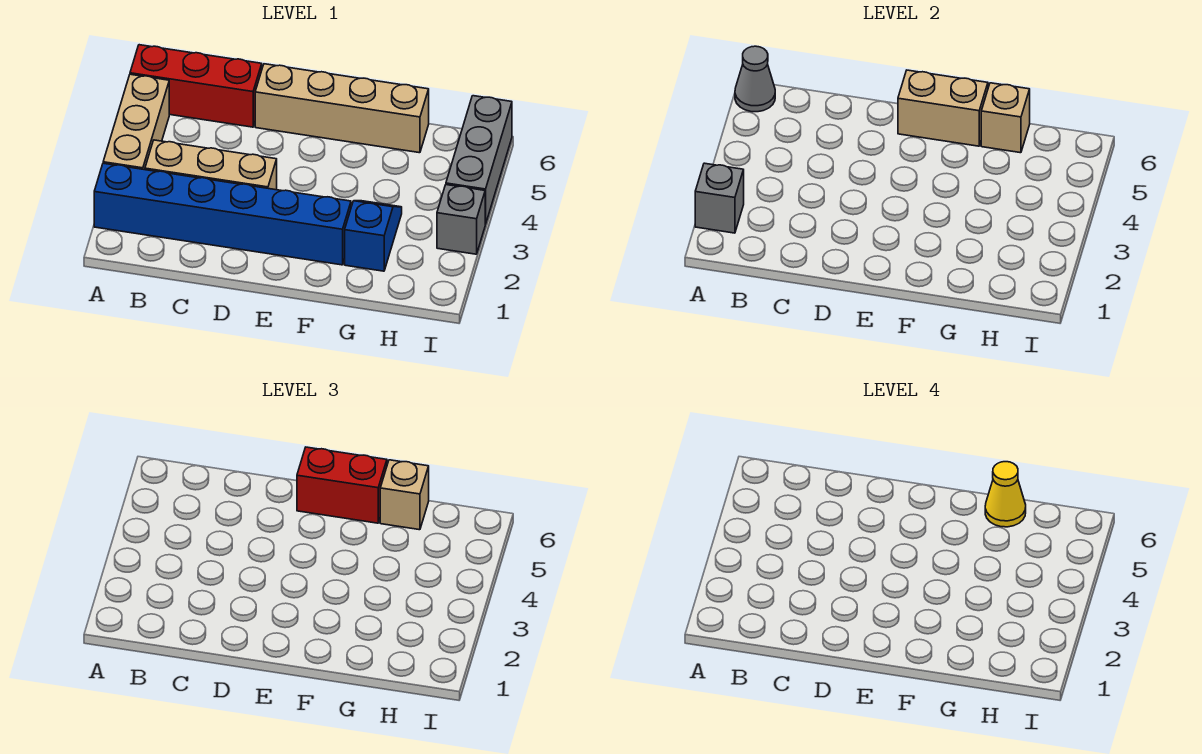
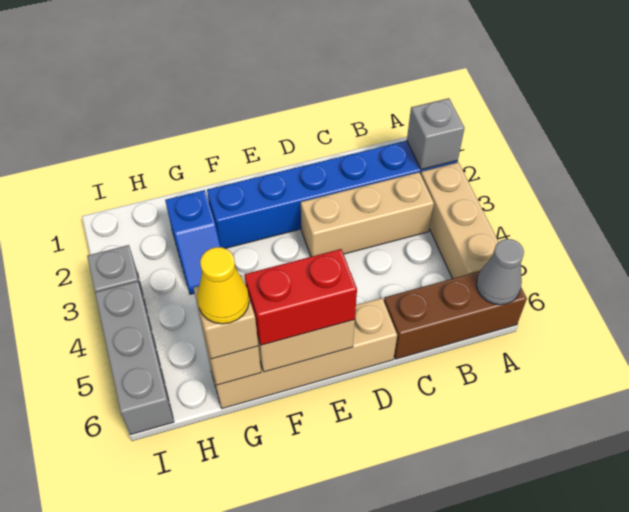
red brick A6:C6 level 1 -> brown brick A6:C6 level 1

